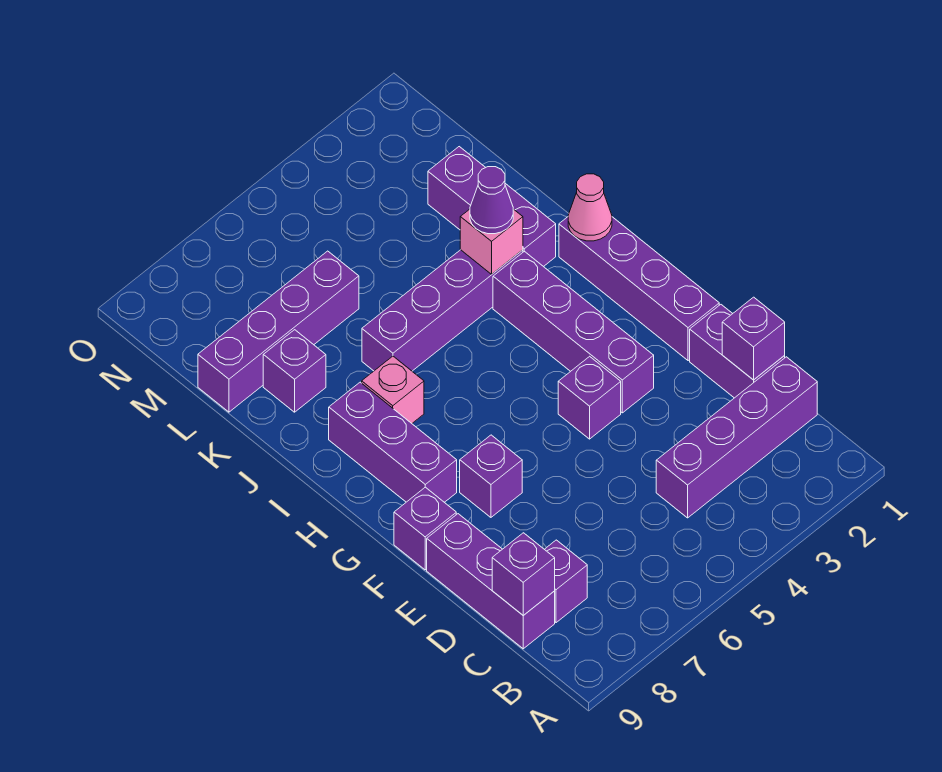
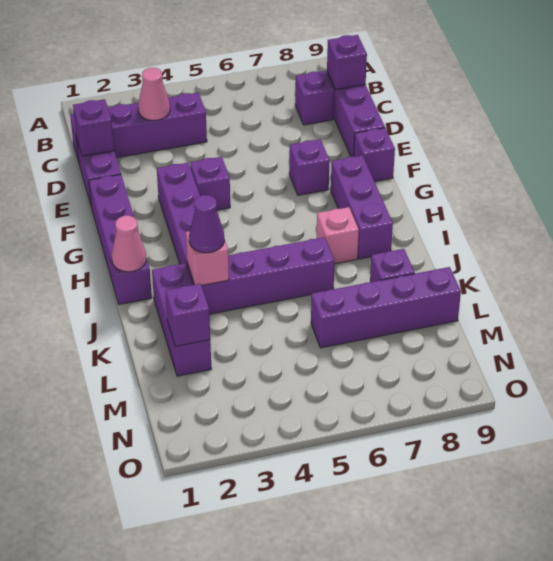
none -> pink cone C3 level 2
none -> purple brick L2 level 2

